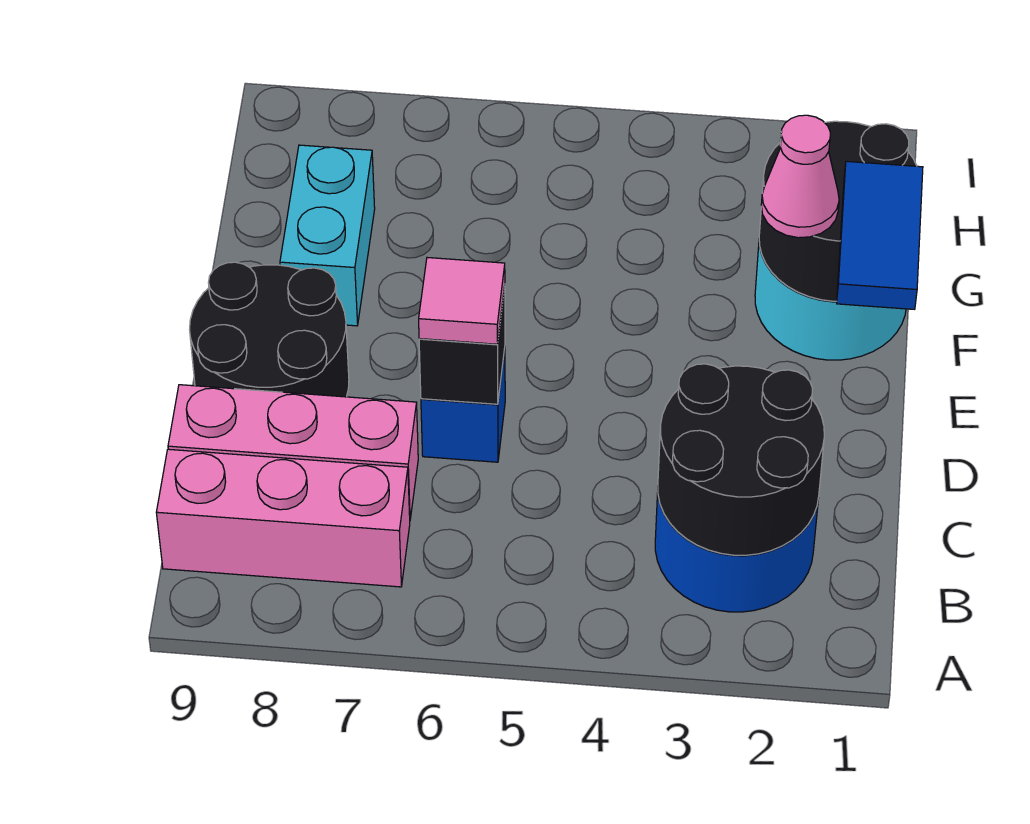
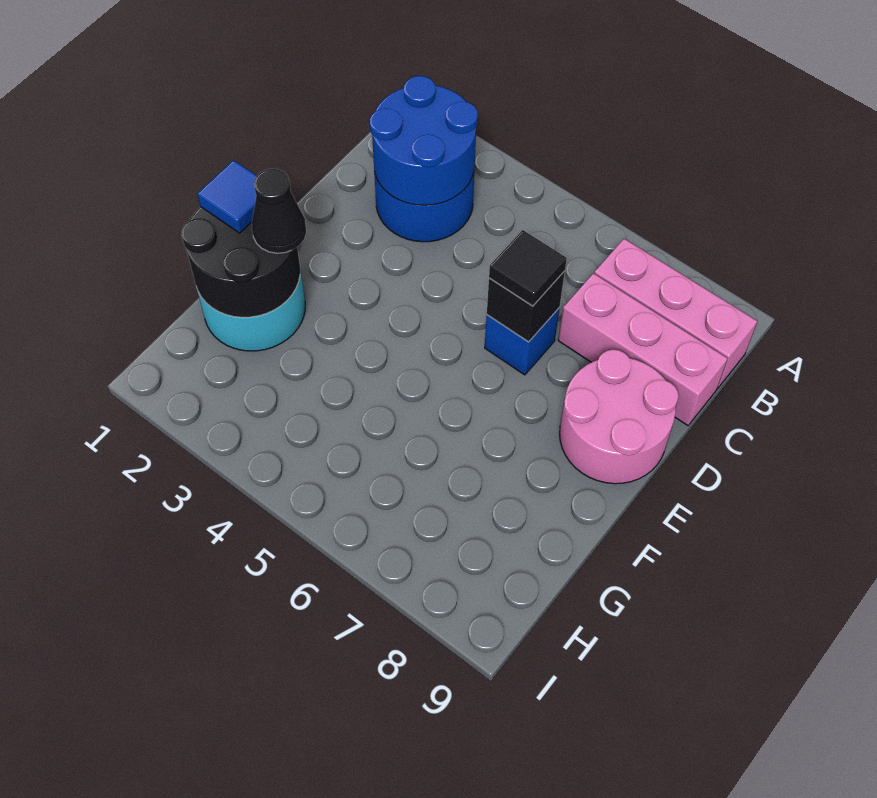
black round brick B2:C3 level 2 -> blue round brick B2:C3 level 2
pink tile D6 level 3 -> black tile D6 level 3
black round brick D8:E9 level 1 -> pink round brick D8:E9 level 1
blue tile E1:F1 level 3 -> blue tile F1 level 3
pink cone F2 level 3 -> black cone F2 level 3
cyan brick F8:G8 level 1 -> none

